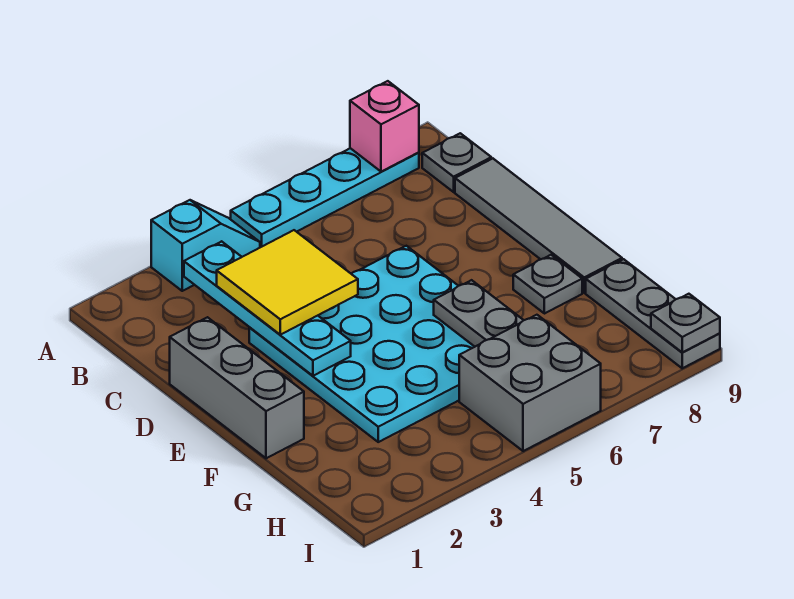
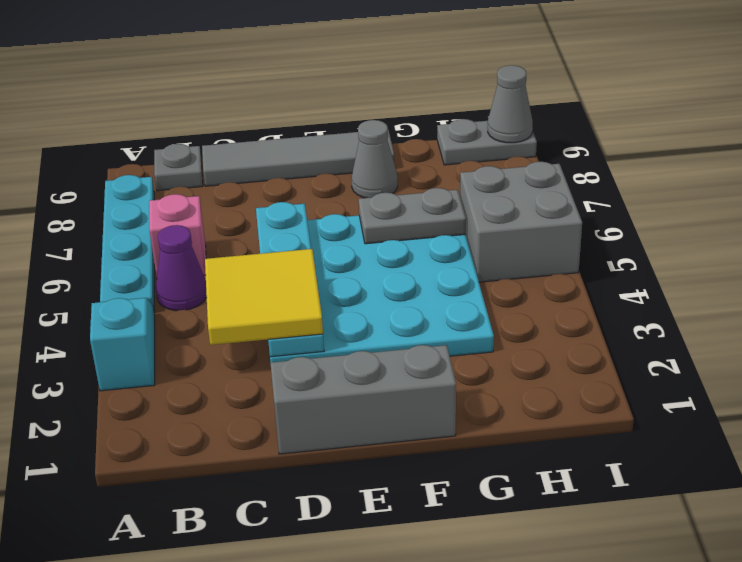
pink brick A8 level 2 -> pink brick B6 level 1
cyan plate B3:E3 level 2 -> cyan plate D3:D6 level 2
none -> purple cone B5 level 1
grey plate F8 level 1 -> grey cone F8 level 1
grey plate G9:I9 level 1 -> grey plate H9:I9 level 1
grey plate I9 level 2 -> grey cone I9 level 2

